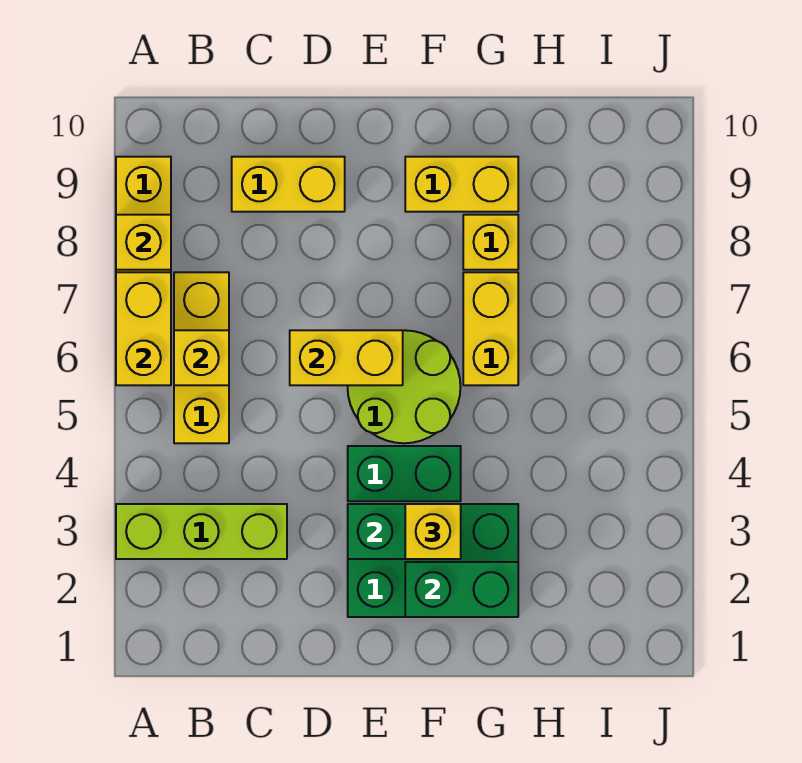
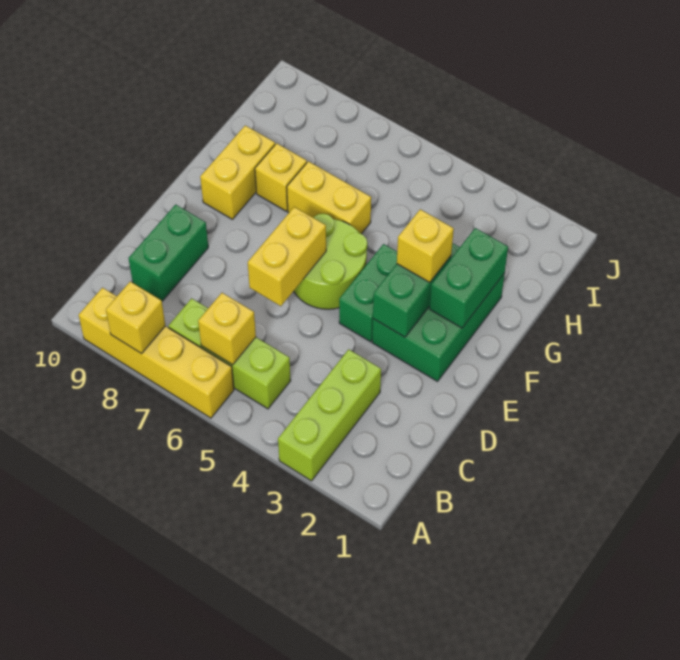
yellow brick A6:A7 level 2 -> none
yellow brick B5:B7 level 1 -> lime brick B5:B7 level 1
yellow brick C9:D9 level 1 -> green brick C9:D9 level 1

